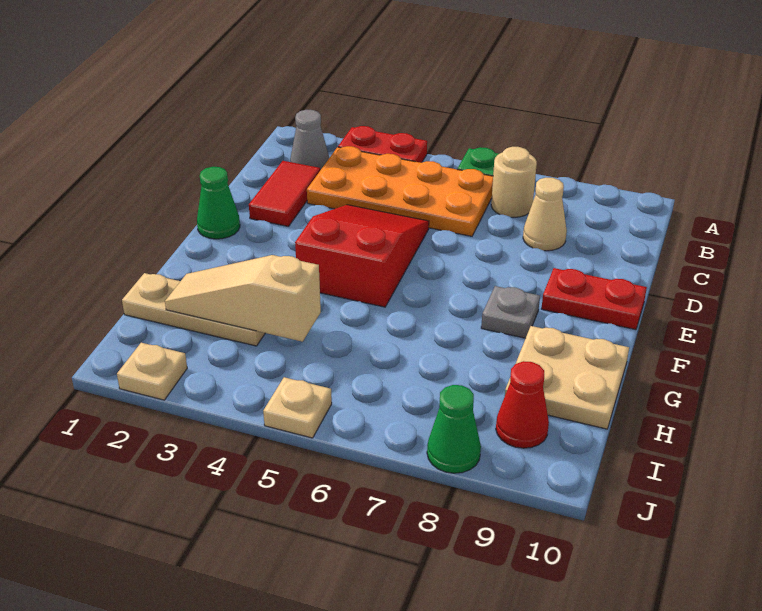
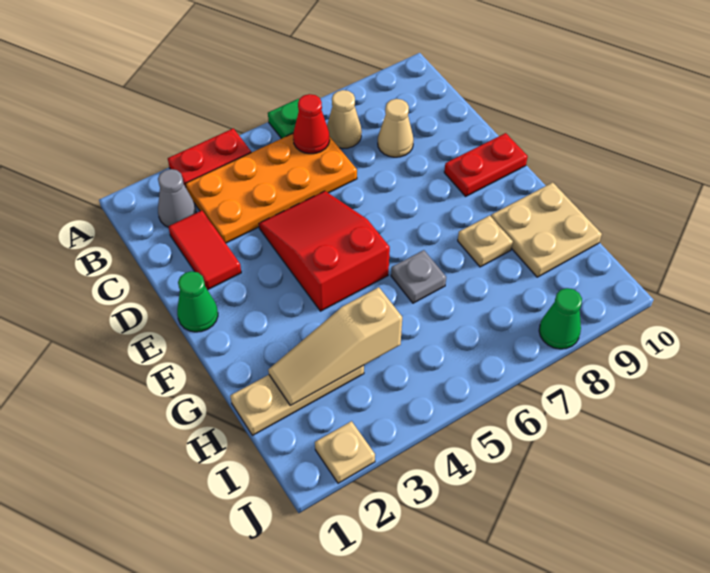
tan round brick B7 level 1 -> tan cone B7 level 1
grey plate F8 level 1 -> grey plate G6 level 1
red cone I9 level 1 -> red cone B6 level 2
tan plate J5 level 1 -> tan plate G8 level 1

